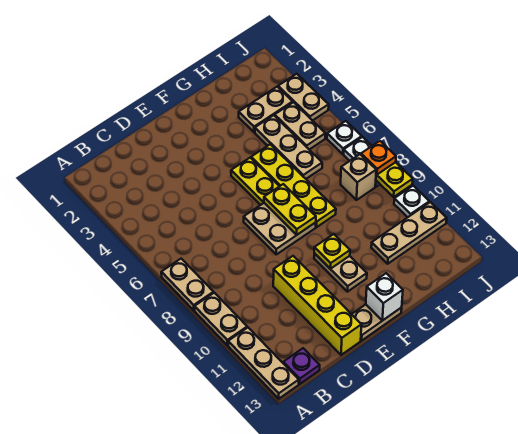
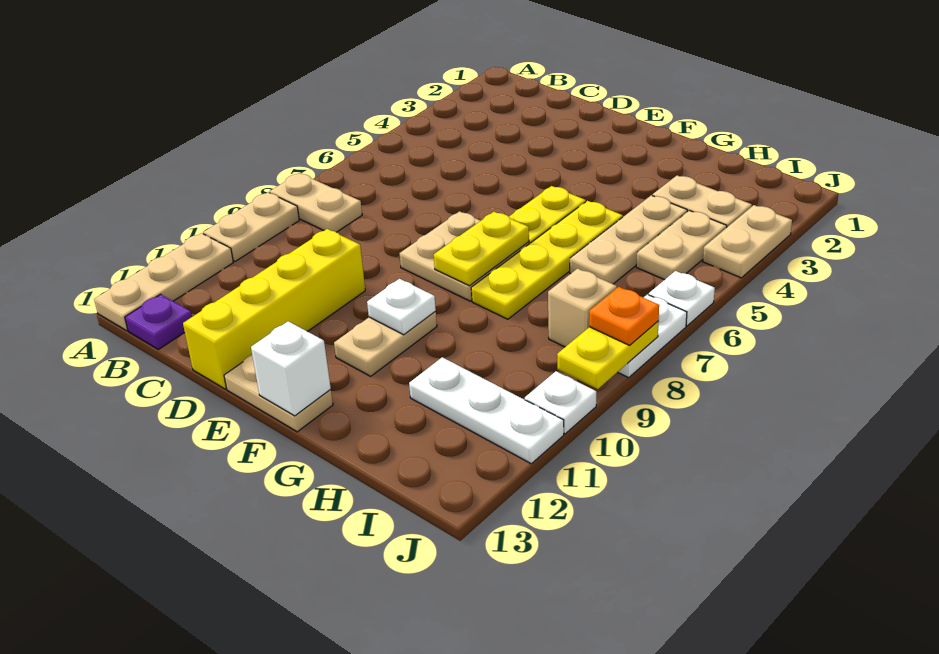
tan plate A7:A8 level 1 -> tan plate A8:B8 level 1
yellow plate F10 level 2 -> white plate F10 level 2
tan plate H11:J11 level 1 -> white plate H11:J11 level 1

